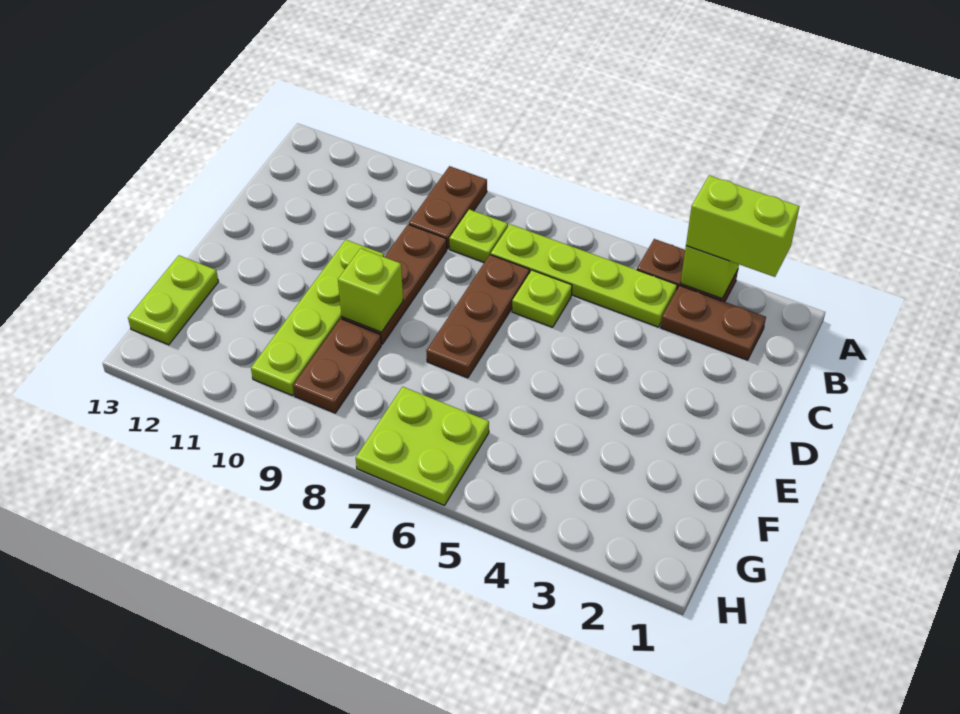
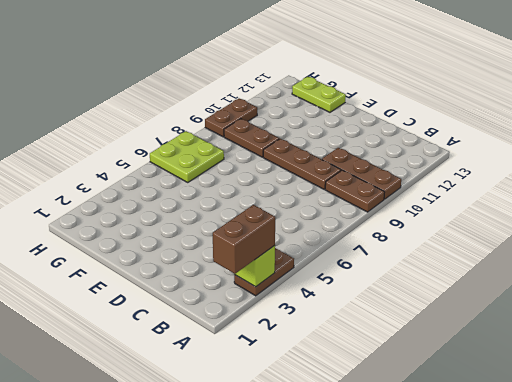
lime brick A2:A3 level 3 -> brown brick A2:A3 level 3
brown plate B2:B3 level 1 -> brown plate H9:H10 level 1
lime plate B4:B7 level 1 -> none
lime plate B8 level 1 -> none
lime plate C6 level 1 -> none
brown plate C7:E7 level 1 -> brown plate A10:C10 level 1
lime plate D10:G10 level 1 -> none
lime brick E9 level 2 -> none

